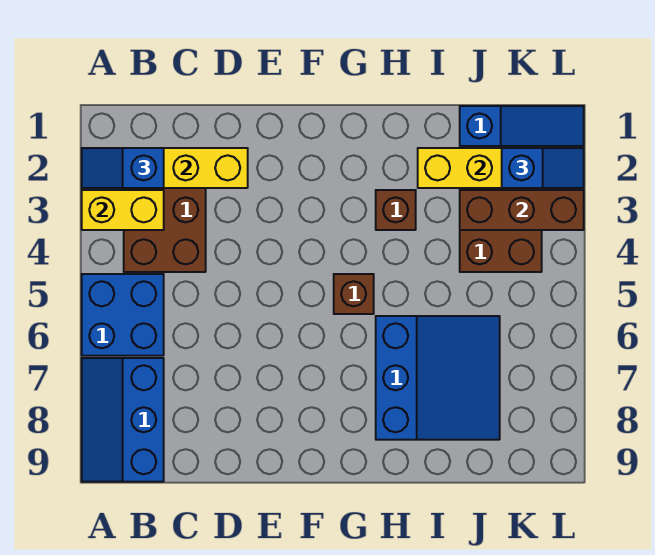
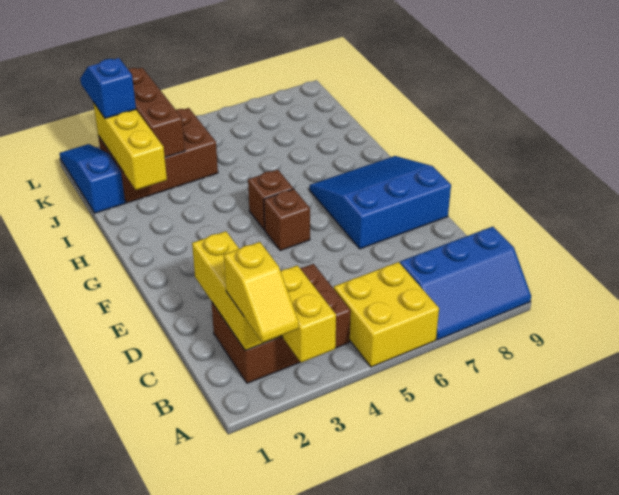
blue slope A2:B2 level 3 top B -> yellow slope A2:B2 level 3 top B
blue brick A5:B6 level 1 -> yellow brick A5:B6 level 1
brown brick H3 level 1 -> brown brick F5 level 1
blue slope H6:J8 level 1 top H -> blue slope E7:G9 level 1 top E

